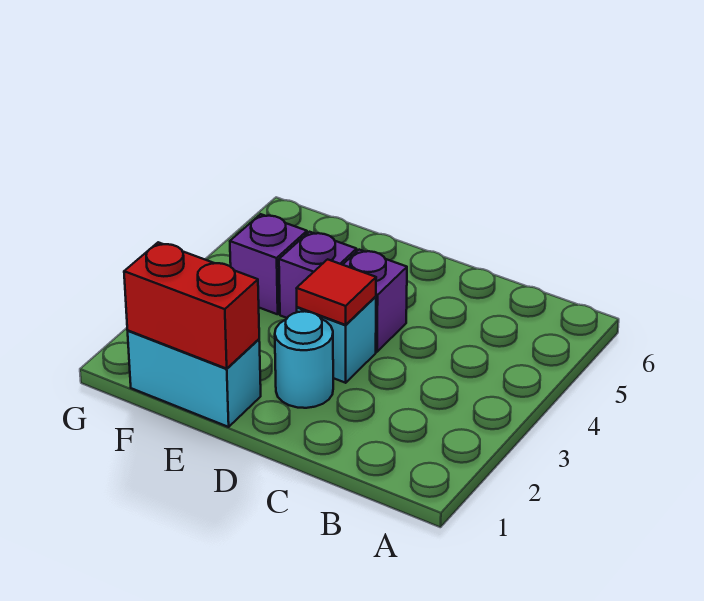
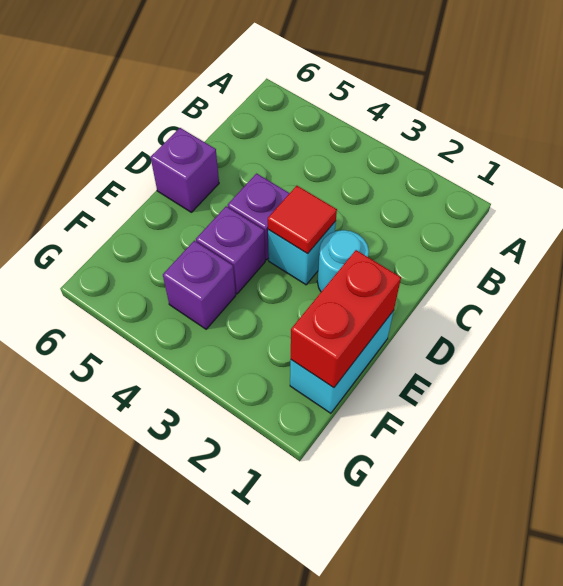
none -> purple brick D6 level 1

